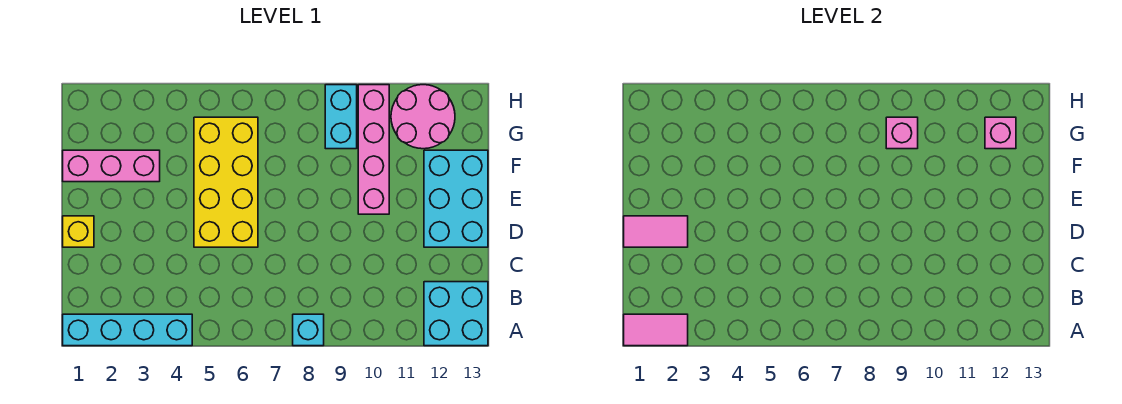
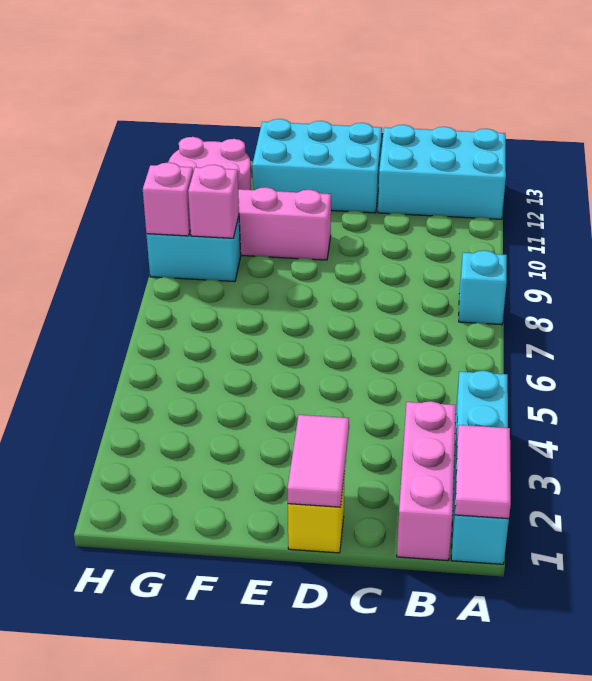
cyan brick A12:B13 level 1 -> cyan brick A12:C13 level 1
yellow brick D5:G6 level 1 -> none
pink brick F1:F3 level 1 -> pink brick B1:B3 level 1
pink brick G12 level 2 -> pink brick H9 level 2

